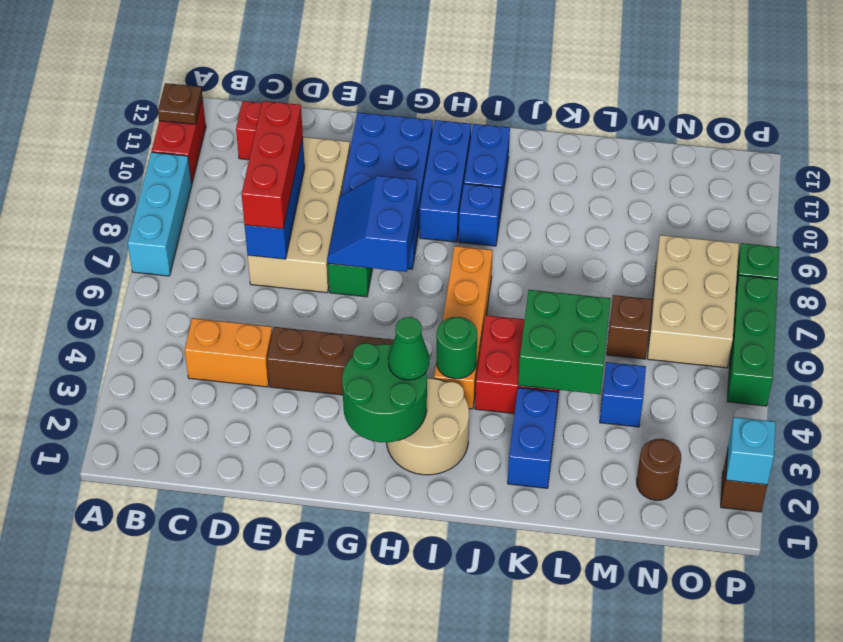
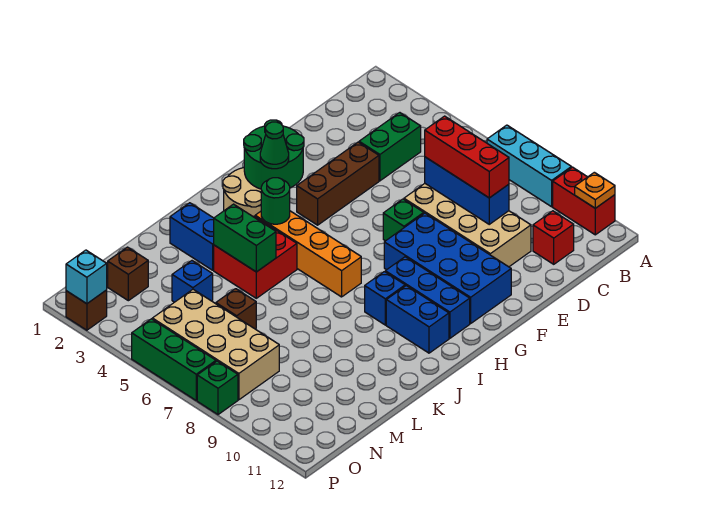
brown plate A11 level 2 -> orange plate A11 level 2
orange brick C4:D4 level 1 -> green brick C4:D4 level 1
blue slope F7:G8 level 2 top G -> none
green brick K4:L5 level 2 -> green brick K4:K5 level 2
brown round brick N2 level 1 -> brown brick N2 level 1
tan brick N6:O8 level 1 -> tan brick N5:O8 level 1

